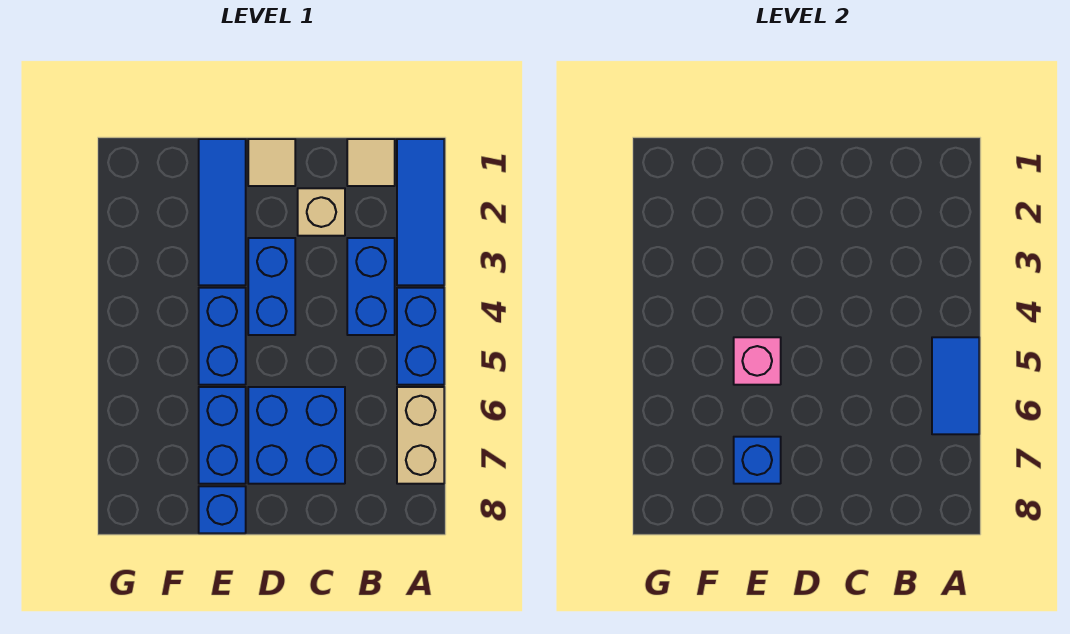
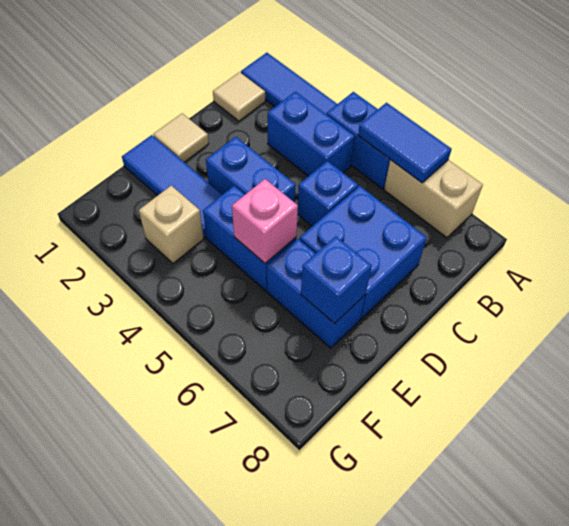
tan brick C2 level 1 -> tan brick F3 level 1
blue brick E8 level 1 -> blue brick C5 level 1

